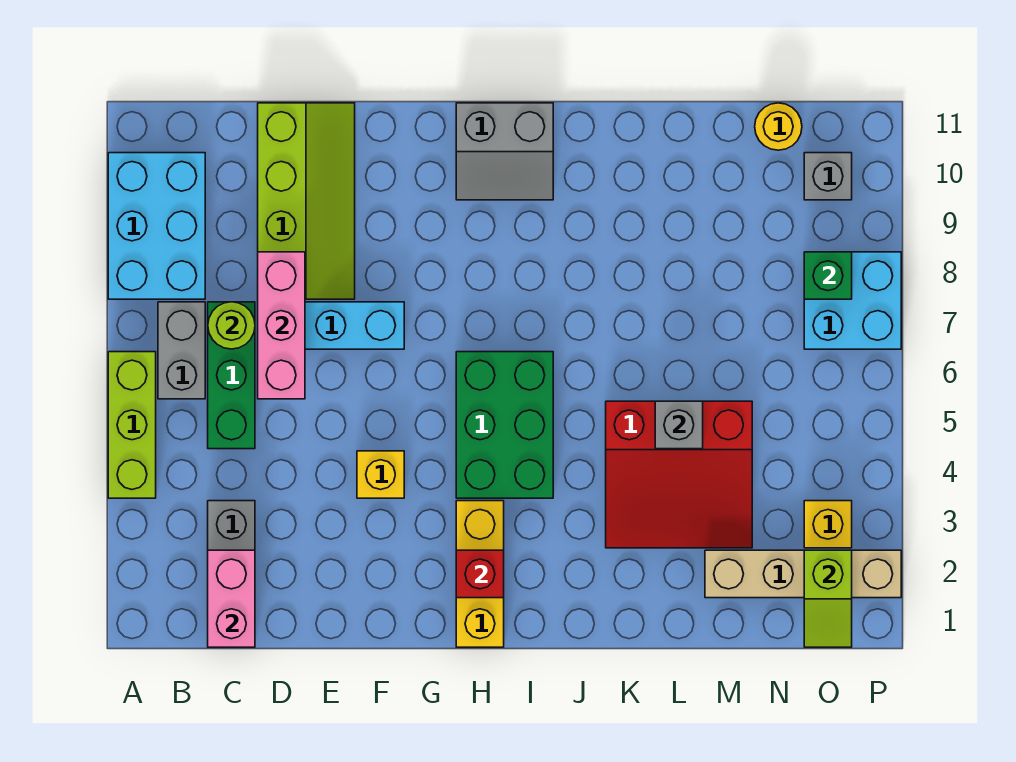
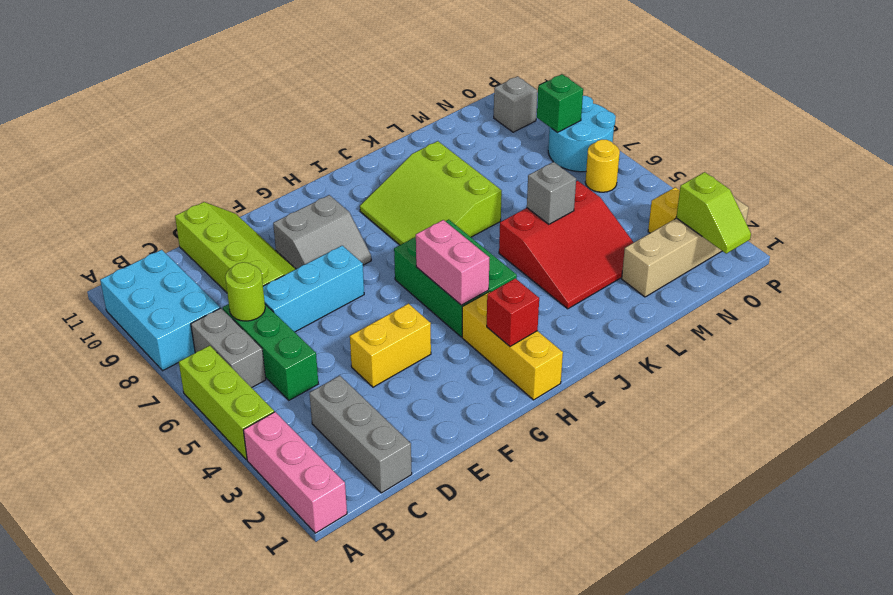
pink brick C1:C2 level 2 -> pink brick H4:H5 level 2
pink brick D6:D8 level 2 -> pink brick A1:A3 level 1
yellow brick F4 level 1 -> yellow brick E4:F4 level 1
grey slope H10:I11 level 1 top 11 -> grey slope F8:G9 level 1 top 9
none -> lime slope I7:K9 level 1 top K
yellow round brick N11 level 1 -> yellow round brick O6 level 1
cyan brick O7:P8 level 1 -> cyan round brick O7:P8 level 1

